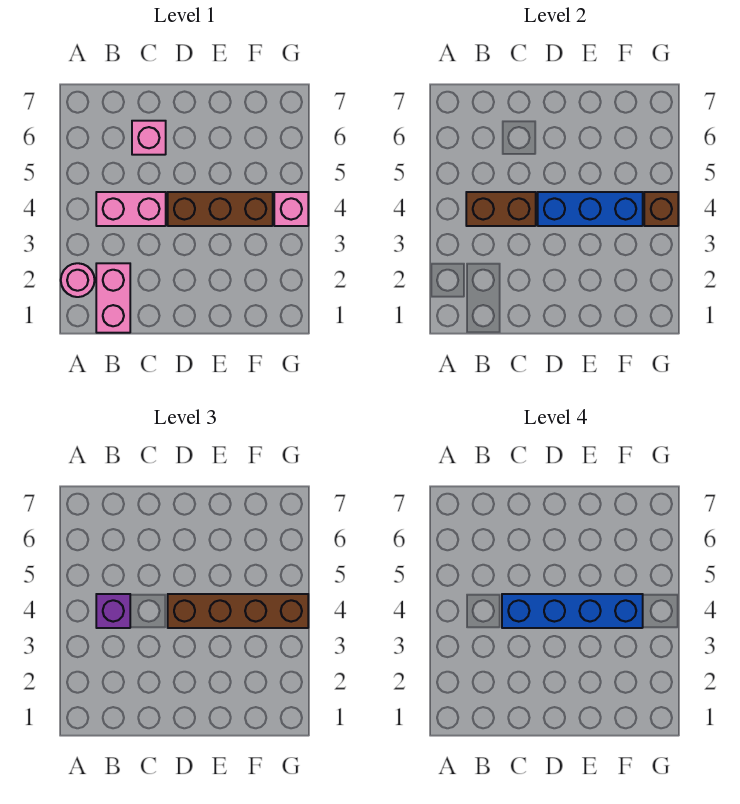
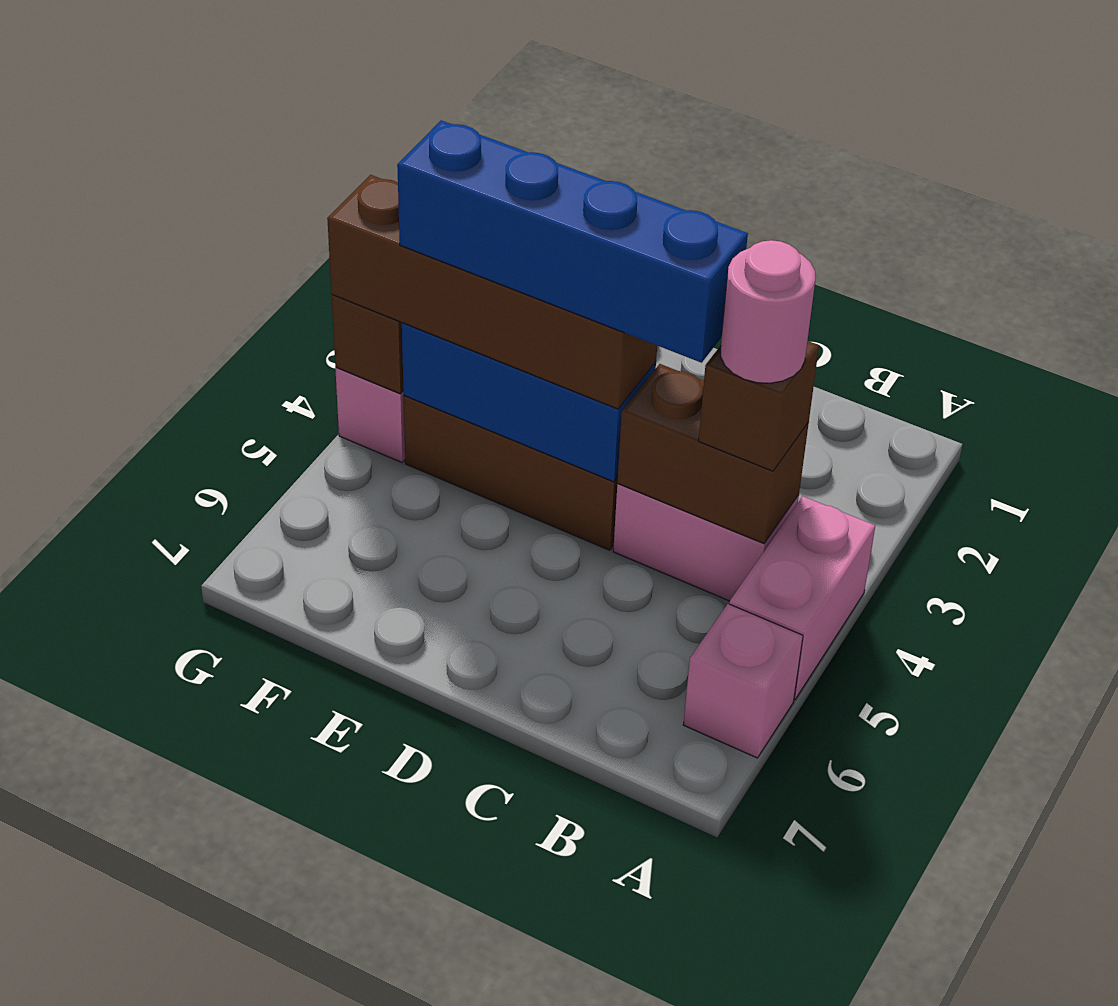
pink round brick A2 level 1 -> pink round brick B4 level 4
pink brick B1:B2 level 1 -> pink brick A4:A5 level 1
purple brick B4 level 3 -> brown brick B4 level 3
pink brick C6 level 1 -> pink brick A6 level 1

